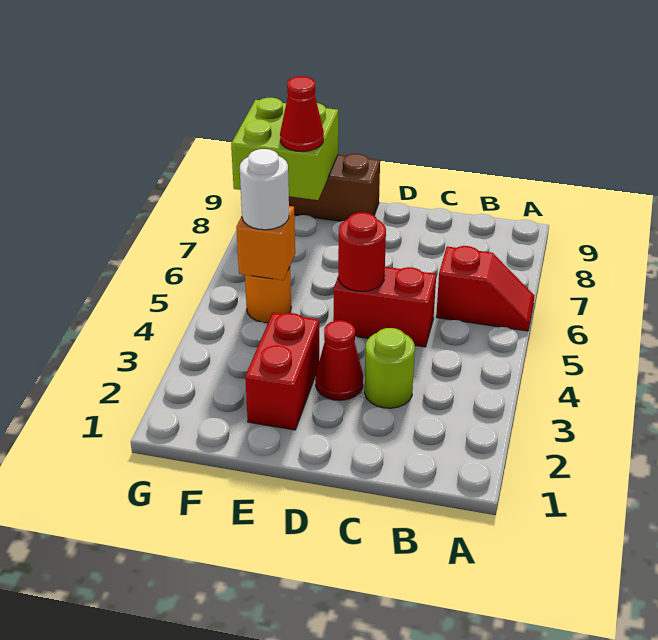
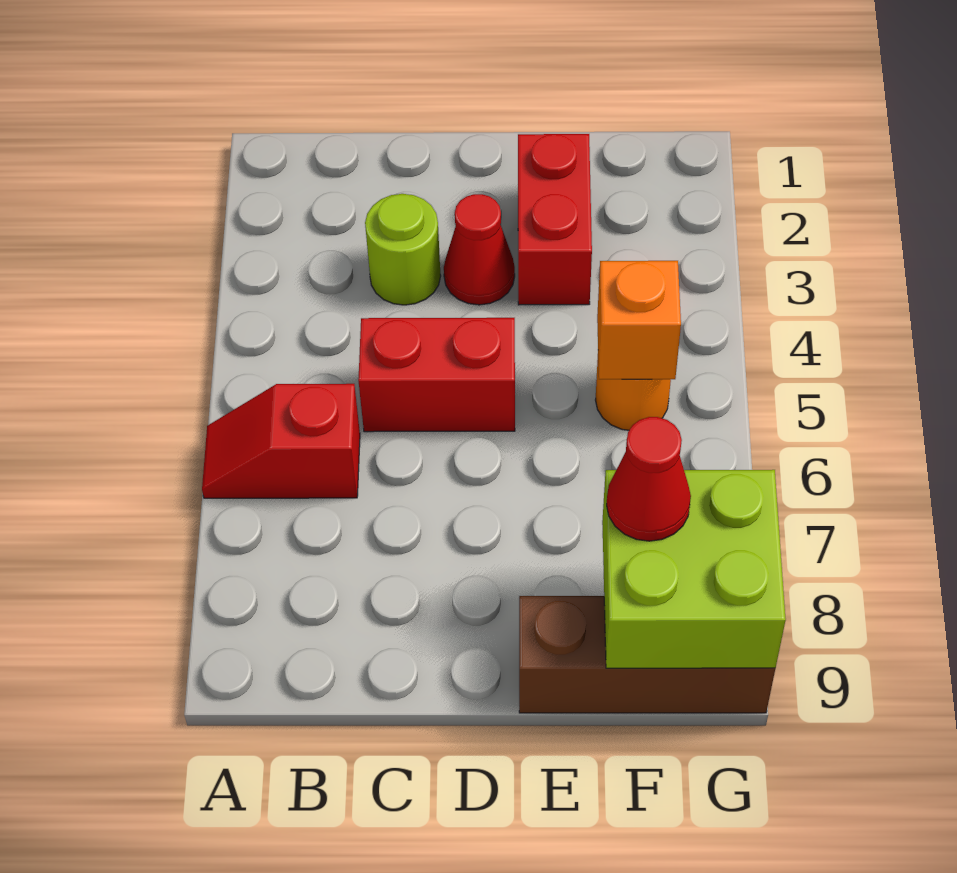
red round brick D5 level 2 -> none
white round brick F5 level 3 -> none

